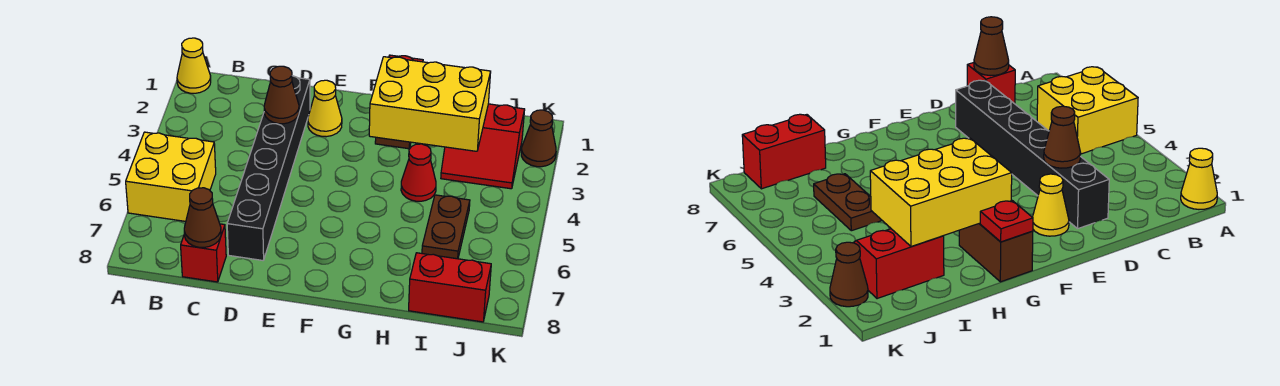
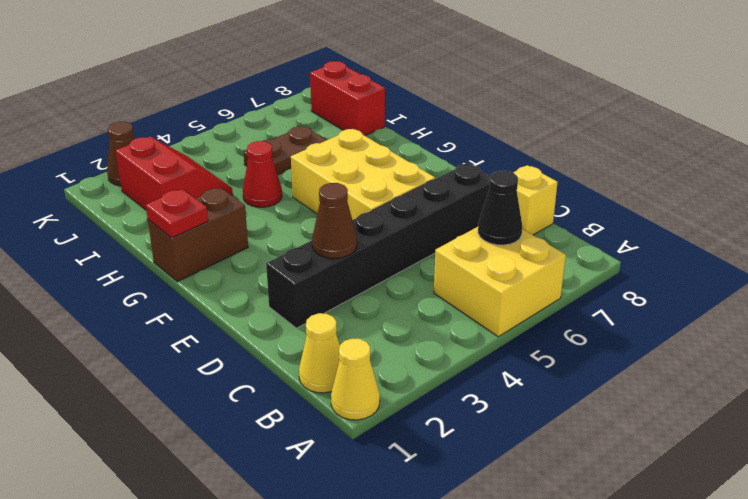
none -> black cone B6 level 2
red brick C8 level 1 -> yellow brick C8 level 1
brown cone C8 level 2 -> none
yellow cone E2 level 1 -> yellow cone B1 level 1
yellow brick G2:I3 level 2 -> yellow brick E5:G6 level 1

